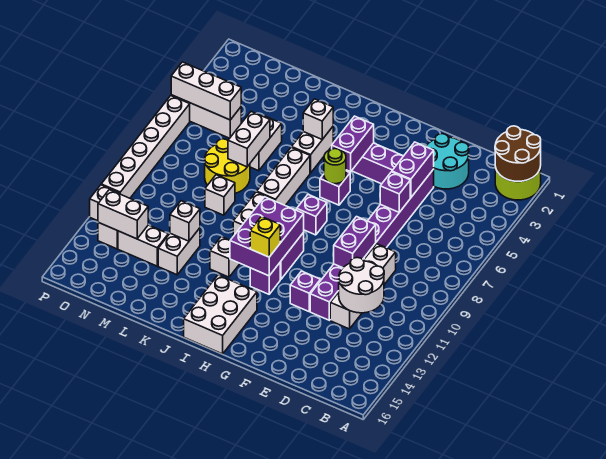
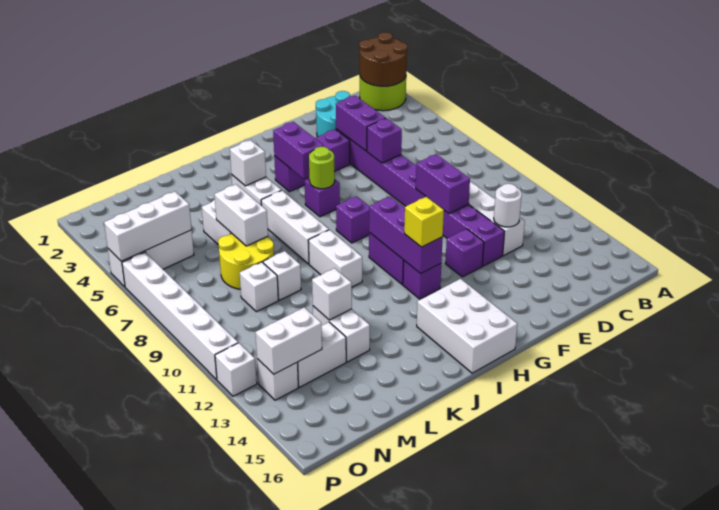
white round brick C11:D12 level 2 -> white round brick D12 level 2
purple brick H10:I12 level 2 -> purple brick H10:H12 level 2
white brick J12 level 1 -> white brick M9 level 1

